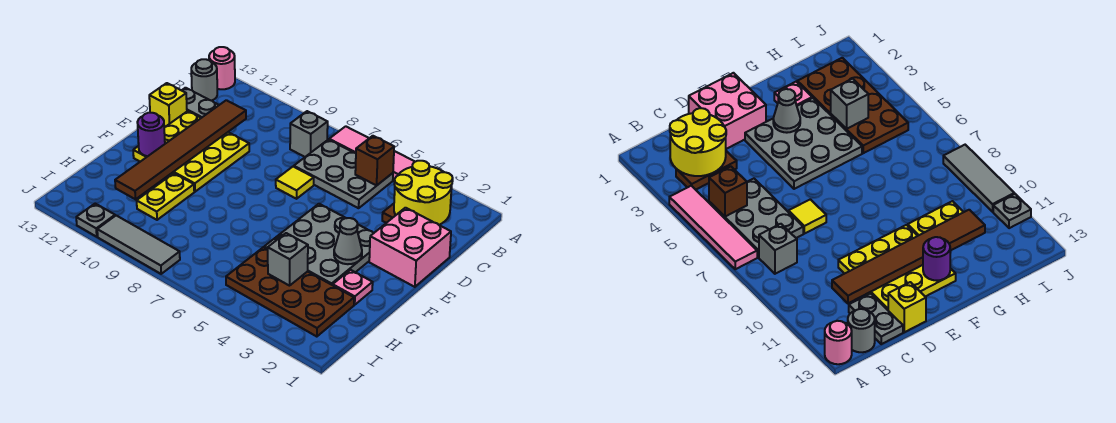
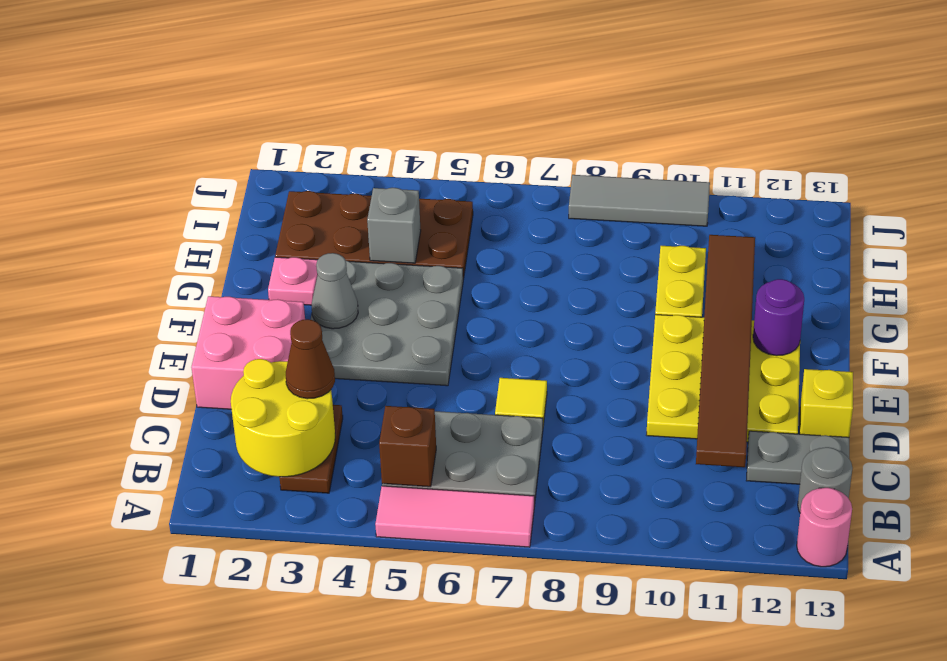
pink tile A4:A7 level 1 -> pink tile A5:A7 level 1
grey brick B8 level 1 -> none
none -> brown cone C3 level 3
grey plate J11 level 1 -> none

